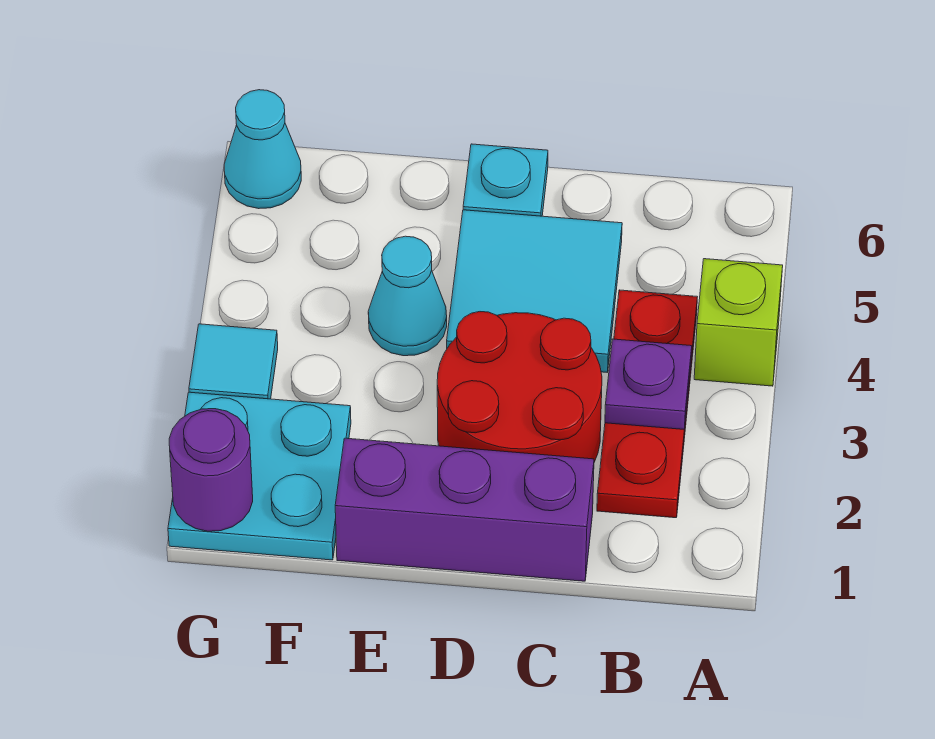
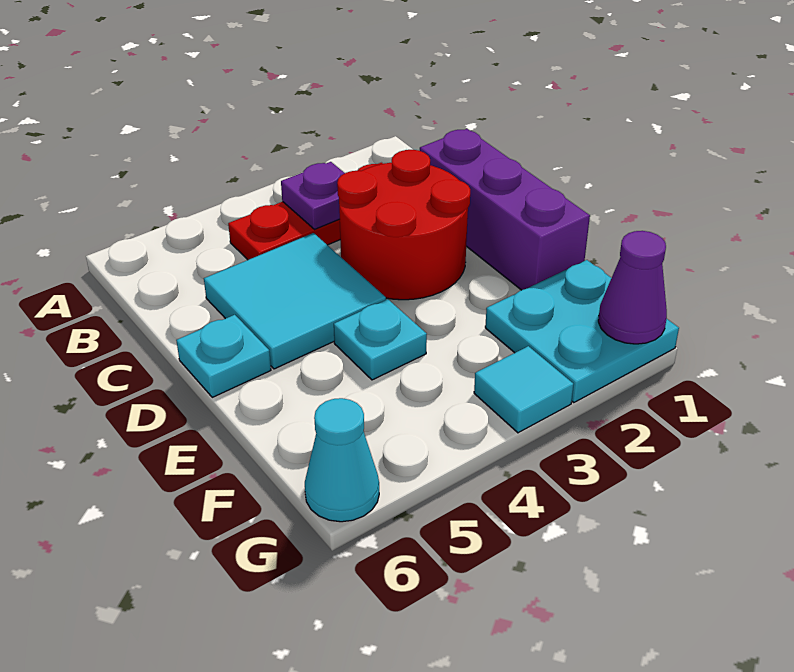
lime brick A4 level 1 -> none
cyan cone E4 level 1 -> cyan plate E4 level 1
purple round brick G1 level 2 -> purple cone G1 level 2

